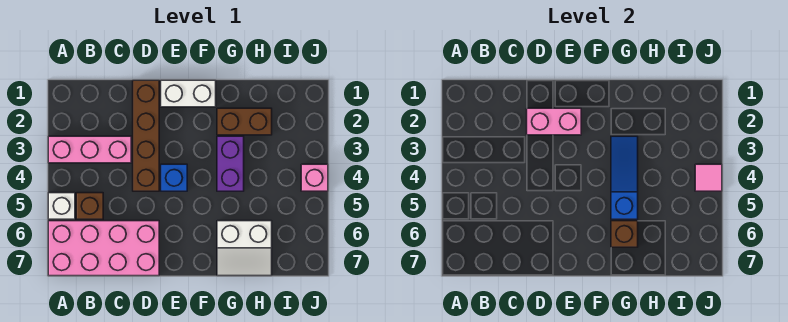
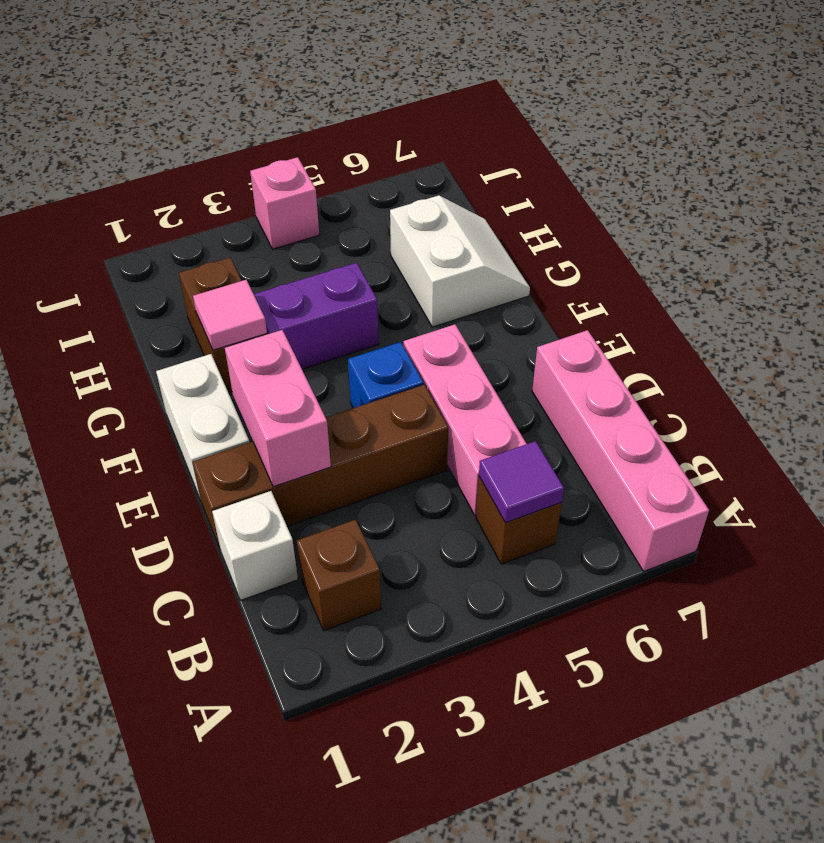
pink brick A3:C3 level 1 -> pink brick C5:E5 level 1
white brick A5 level 1 -> white brick C1 level 1
pink brick A6:D7 level 1 -> pink brick A7:D7 level 1
none -> purple tile B5 level 2
blue slope G3:G5 level 2 top 5 -> none
brown brick G6 level 2 -> brown brick B2 level 1
pink tile J4 level 2 -> pink tile G2 level 2

